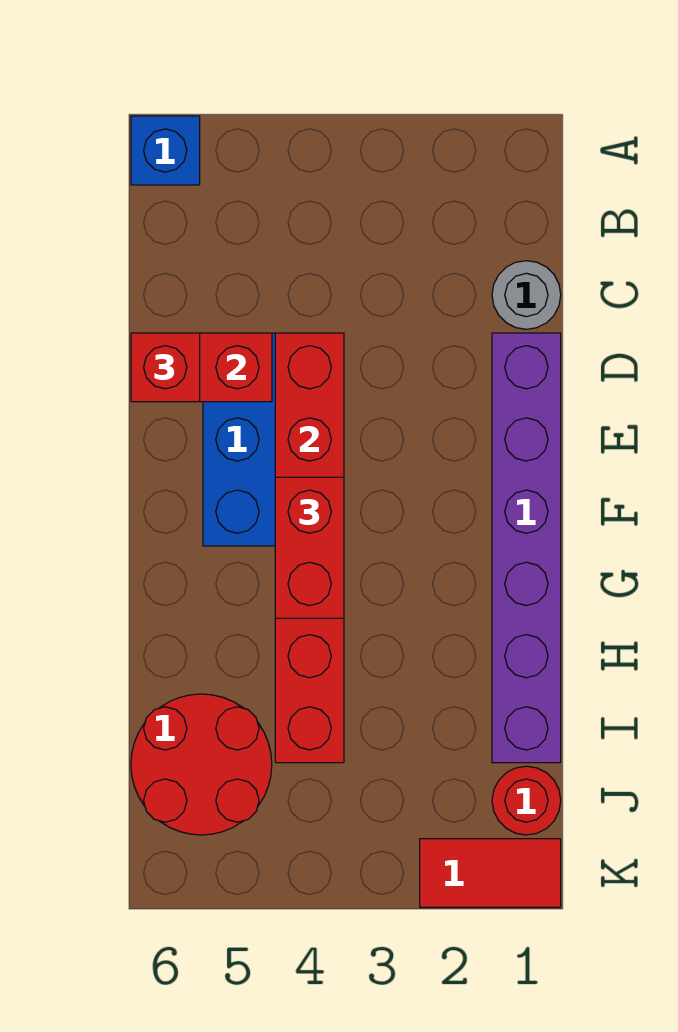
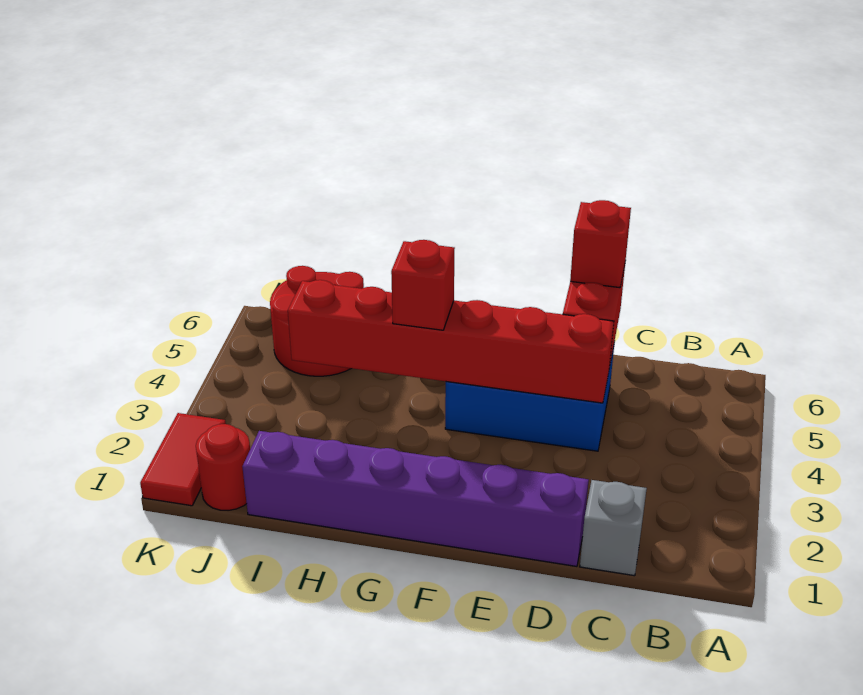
blue brick A6 level 1 -> none
grey round brick C1 level 1 -> grey brick C1 level 1
red brick F4:G4 level 3 -> red brick G4 level 3

